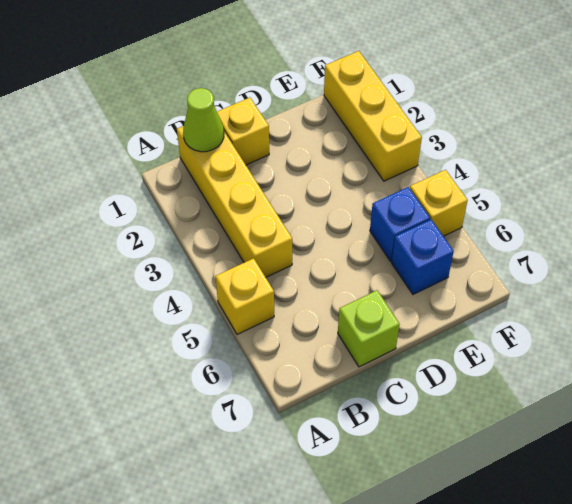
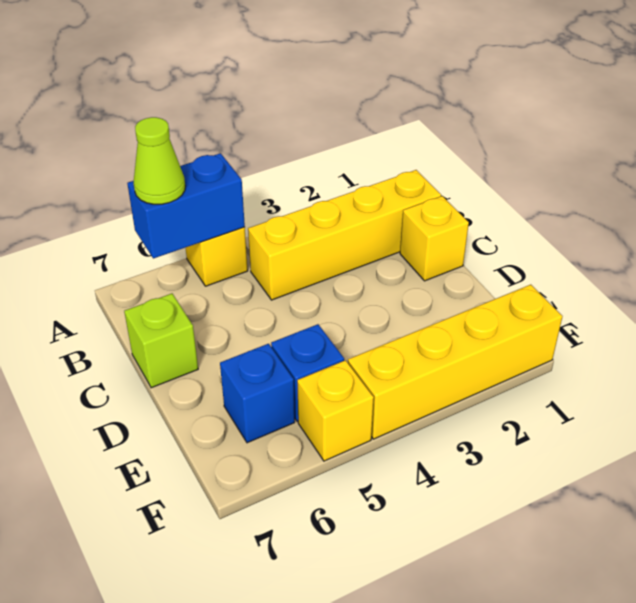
none -> blue brick A5:A6 level 2
lime cone B1 level 2 -> lime cone A6 level 3
yellow brick F1:F3 level 1 -> yellow brick F1:F4 level 1

